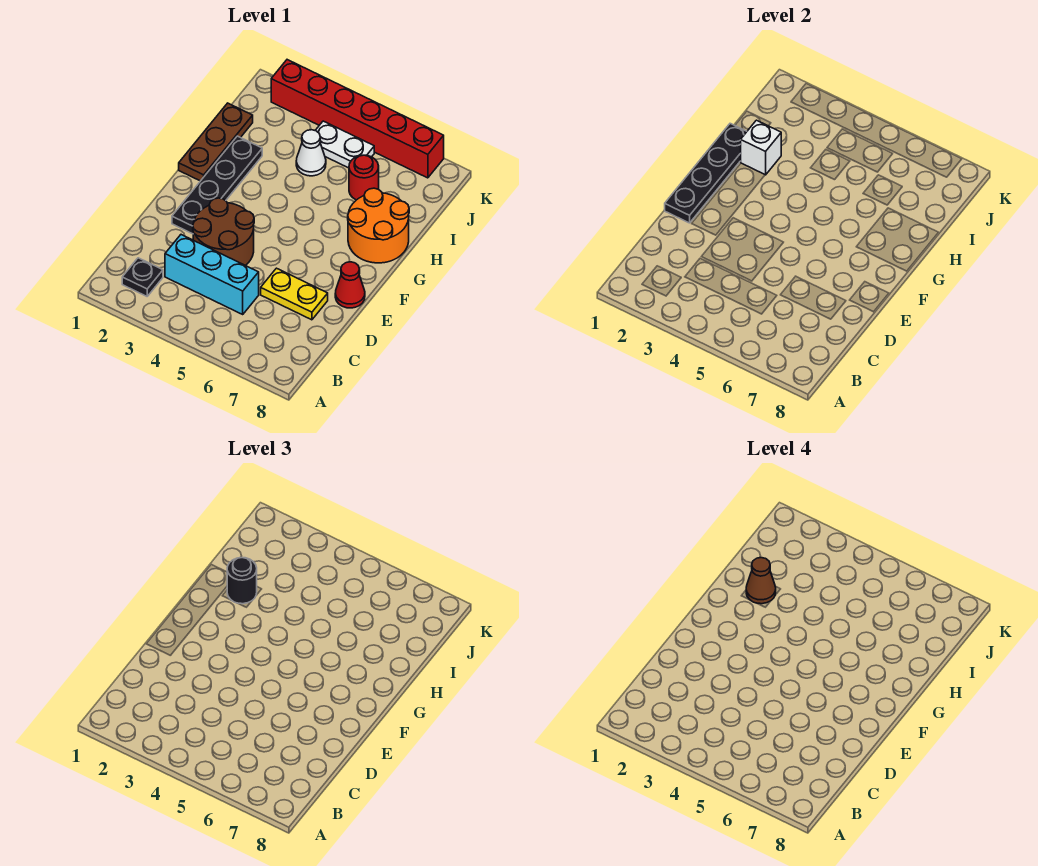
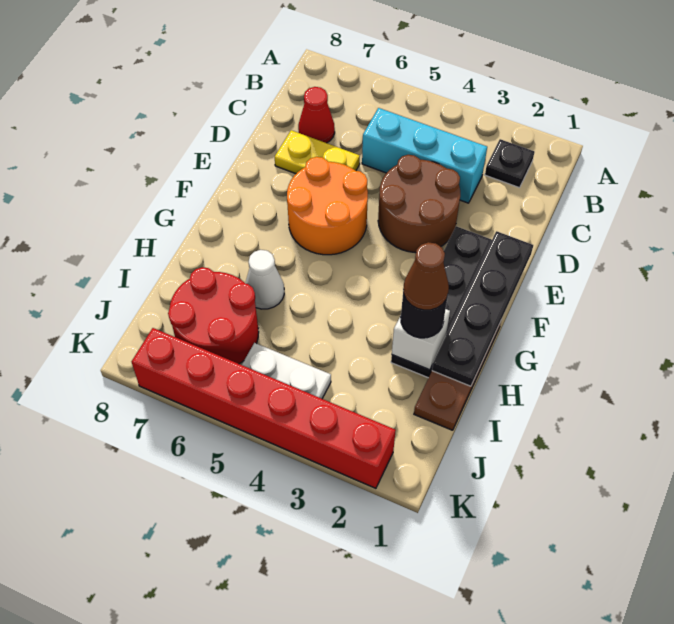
red cone E8 level 1 -> red cone C7 level 1
orange round brick G7:H8 level 1 -> orange round brick E5:F6 level 1
white cone I4 level 1 -> white cone H6 level 1
red round brick I6 level 1 -> red round brick I6:J7 level 1

